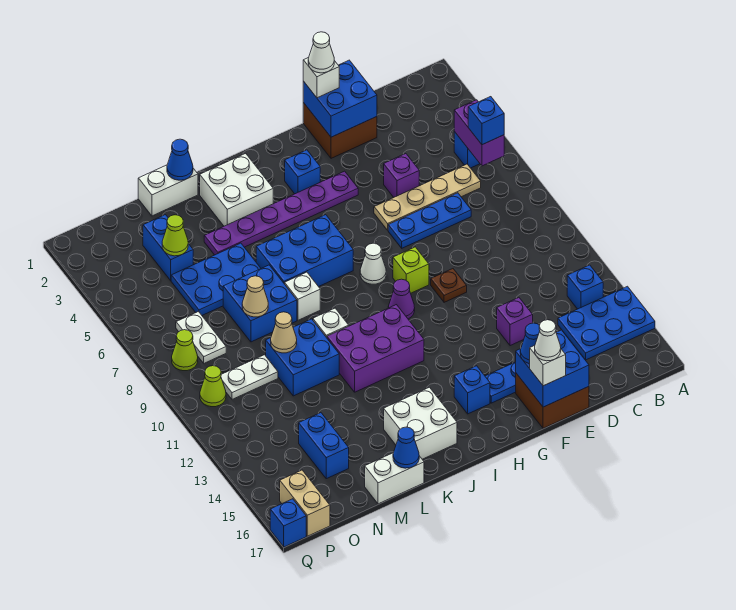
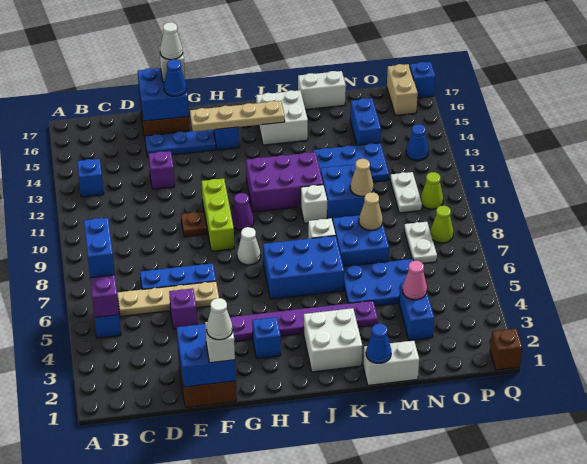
blue plate A14:C15 level 1 -> blue plate L12:N13 level 1
blue brick B6 level 3 -> blue brick B6:B7 level 3
lime brick G9 level 1 -> lime brick G9:G11 level 1
none -> tan plate G15:J15 level 2
blue cone L17 level 2 -> blue cone P13 level 1
lime cone N4 level 2 -> pink cone N4 level 2
white plate N10:O10 level 1 -> white plate O10:O11 level 1
none -> brown brick Q1 level 1

